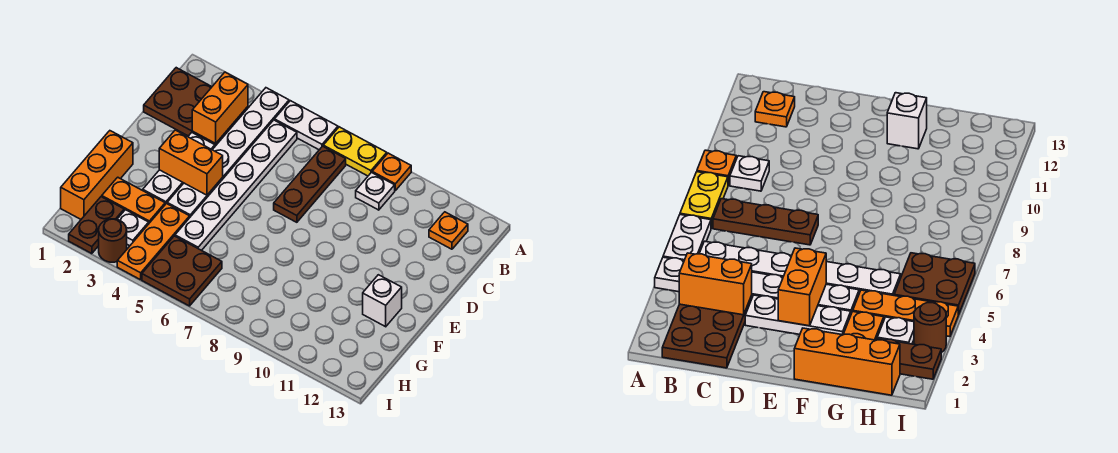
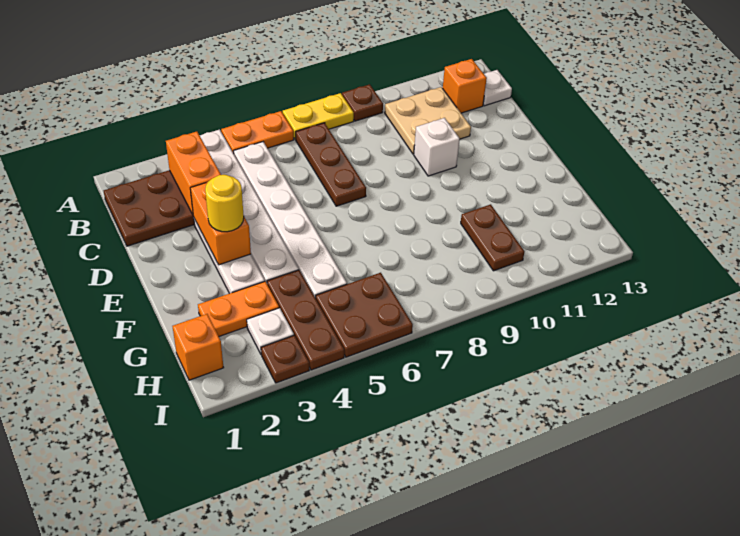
white plate A5:A6 level 1 -> orange plate A5:A6 level 1
orange plate A9 level 1 -> brown plate A9 level 1
white plate B9 level 1 -> white plate B13 level 1
none -> tan plate B10:C11 level 1
orange plate B12 level 1 -> orange brick B12 level 1
orange brick E3:E4 level 2 -> orange brick D3:E3 level 2
none -> yellow round brick E3 level 3
orange brick F1:H1 level 1 -> orange brick H1 level 1
white brick F12 level 1 -> white brick D10 level 1
orange plate G4:I4 level 1 -> brown plate G4:I4 level 1
brown plate H2:I2 level 1 -> brown plate G10:H10 level 1
brown round brick I3 level 1 -> brown plate I3 level 1

